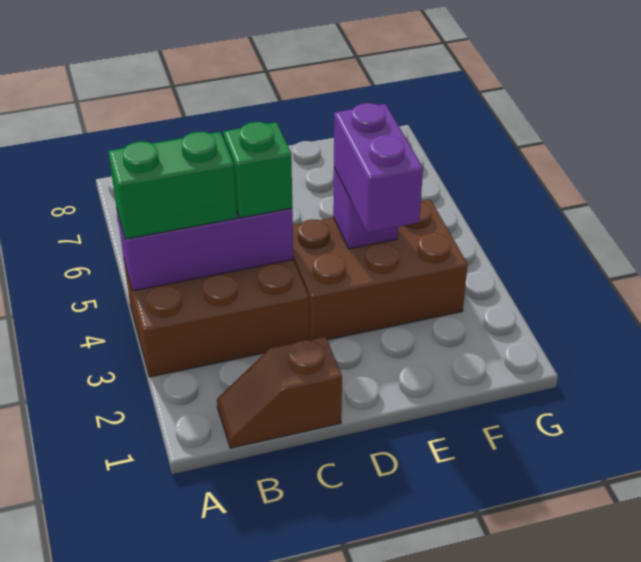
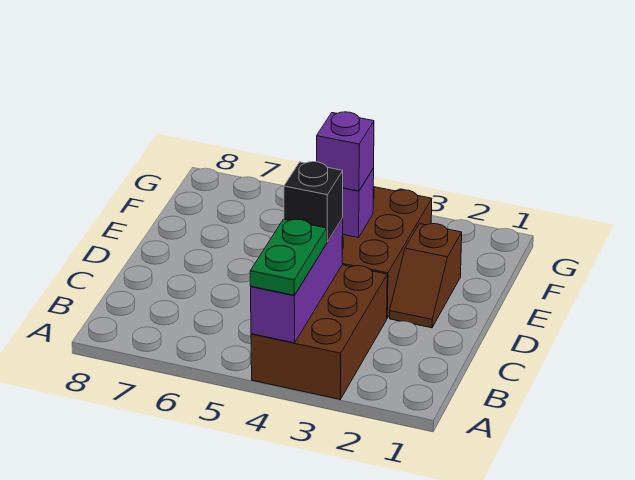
green brick A4:B4 level 3 -> green plate A4:B4 level 3
brown slope B1:C1 level 1 top C -> brown slope D2:E2 level 1 top E
green brick C4 level 3 -> black brick C4 level 3
purple brick E3:E4 level 3 -> purple brick E4 level 3

